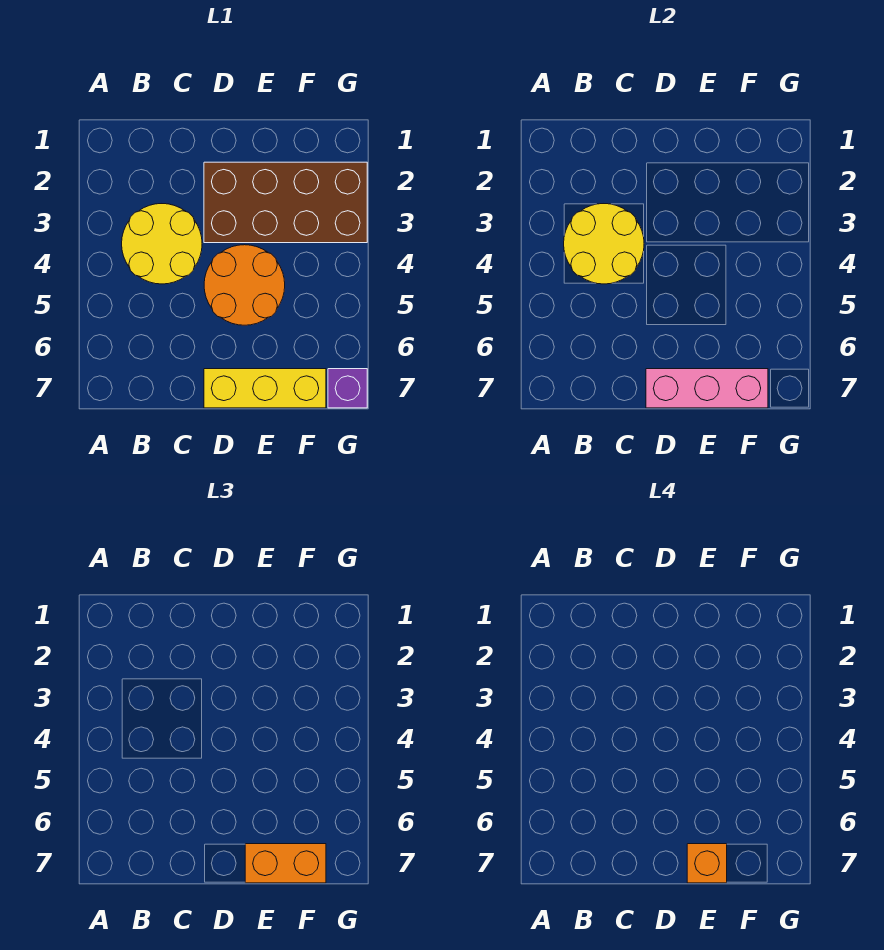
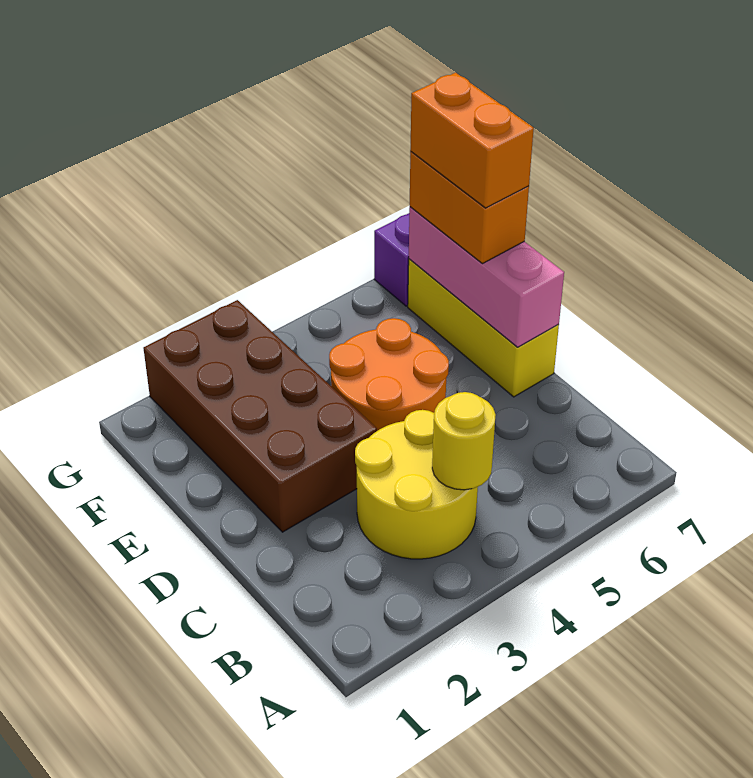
yellow round brick B3:C4 level 2 -> yellow round brick B4 level 2
orange brick E7 level 4 -> orange brick E7:F7 level 4

